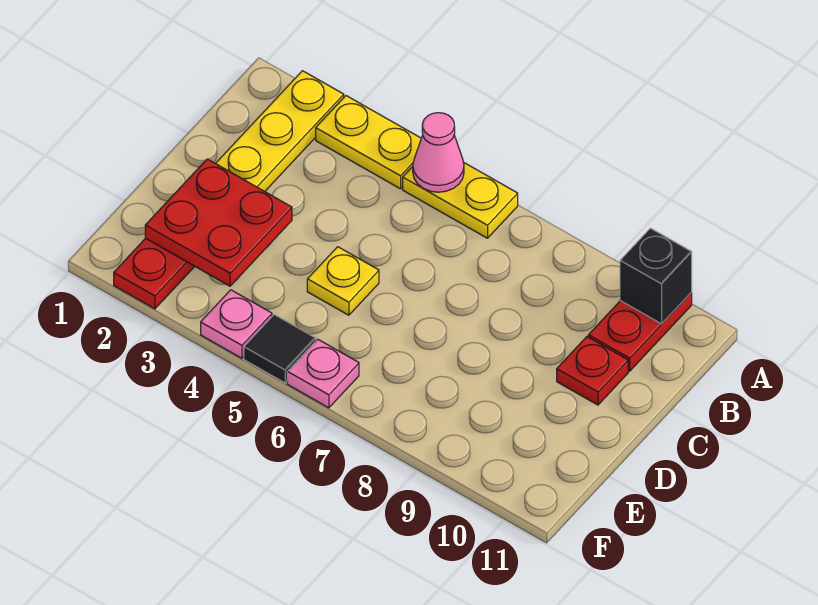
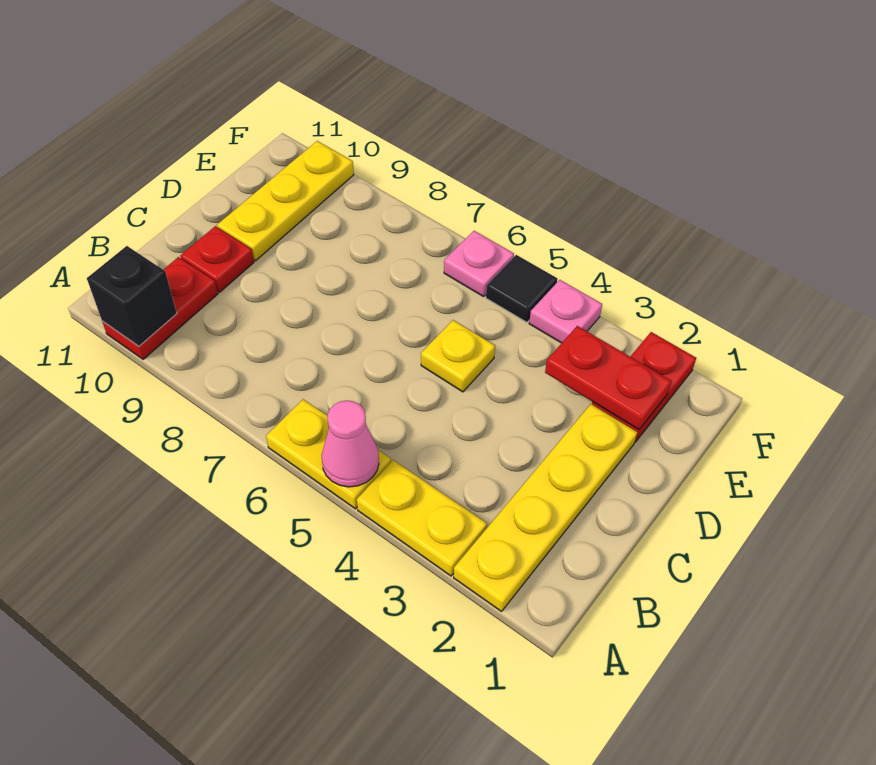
red plate D2:E3 level 2 -> red plate E2:E3 level 2
none -> yellow plate D10:F10 level 1

